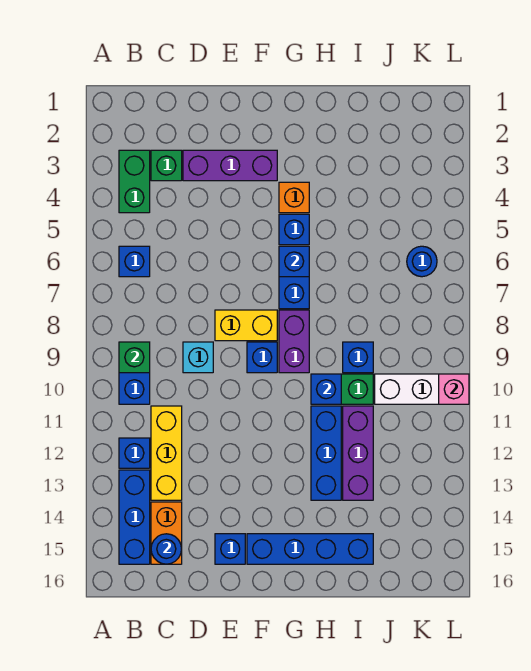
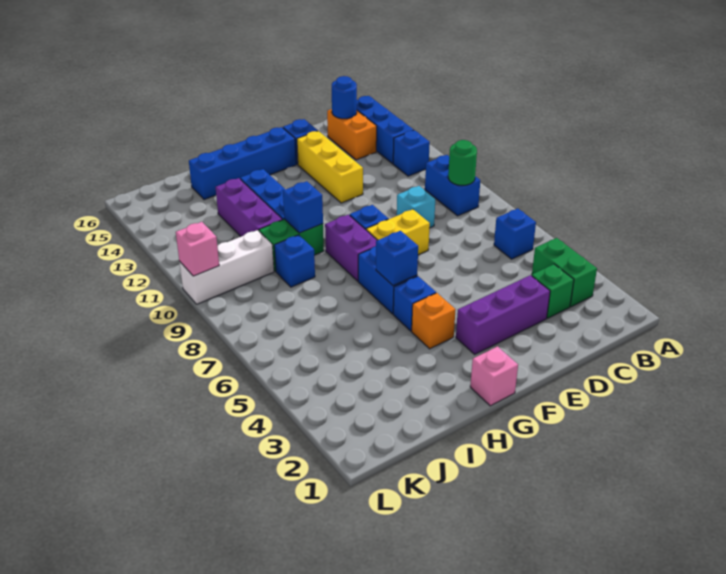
green brick B9 level 2 -> green round brick B9 level 2
yellow brick C11:C13 level 1 -> yellow brick E12:E14 level 1
none -> pink brick G1 level 1
blue round brick K6 level 1 -> none

